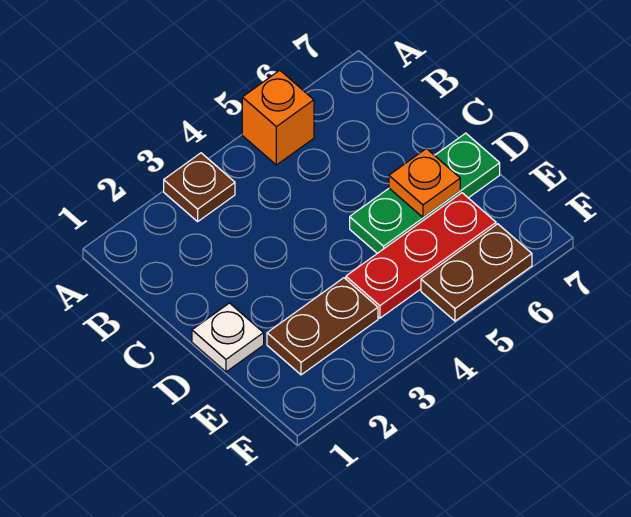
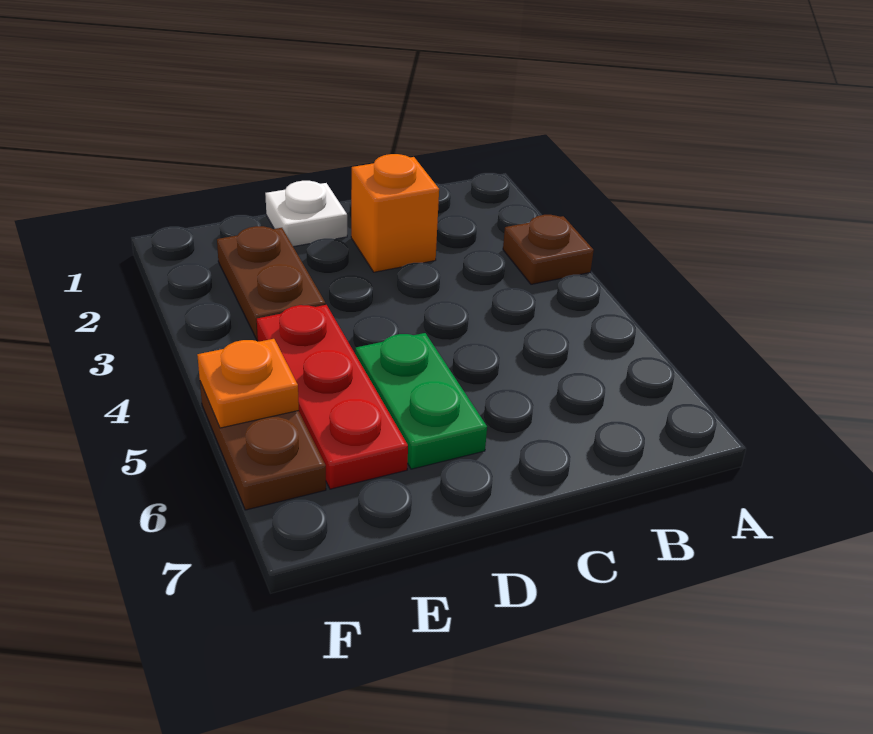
orange brick A5 level 1 -> orange brick C2 level 1
green plate D5:D7 level 1 -> green plate D5:D6 level 1
orange plate D6 level 2 -> orange plate F5 level 2

